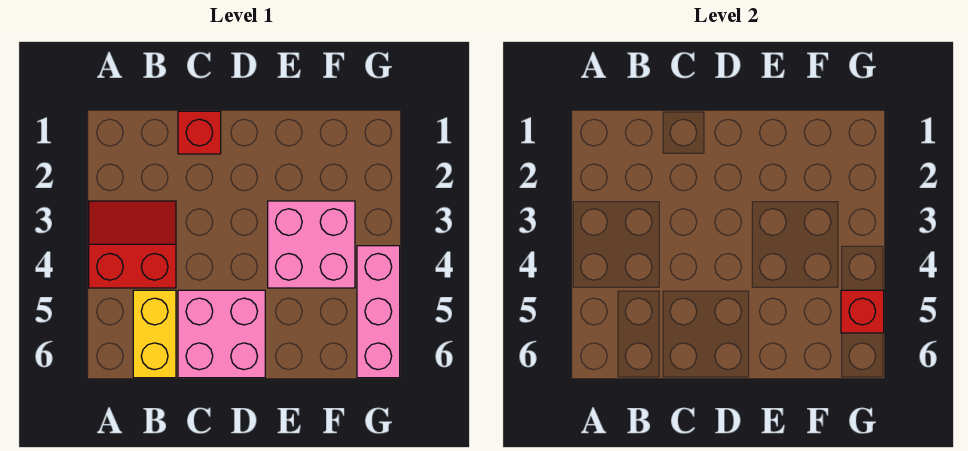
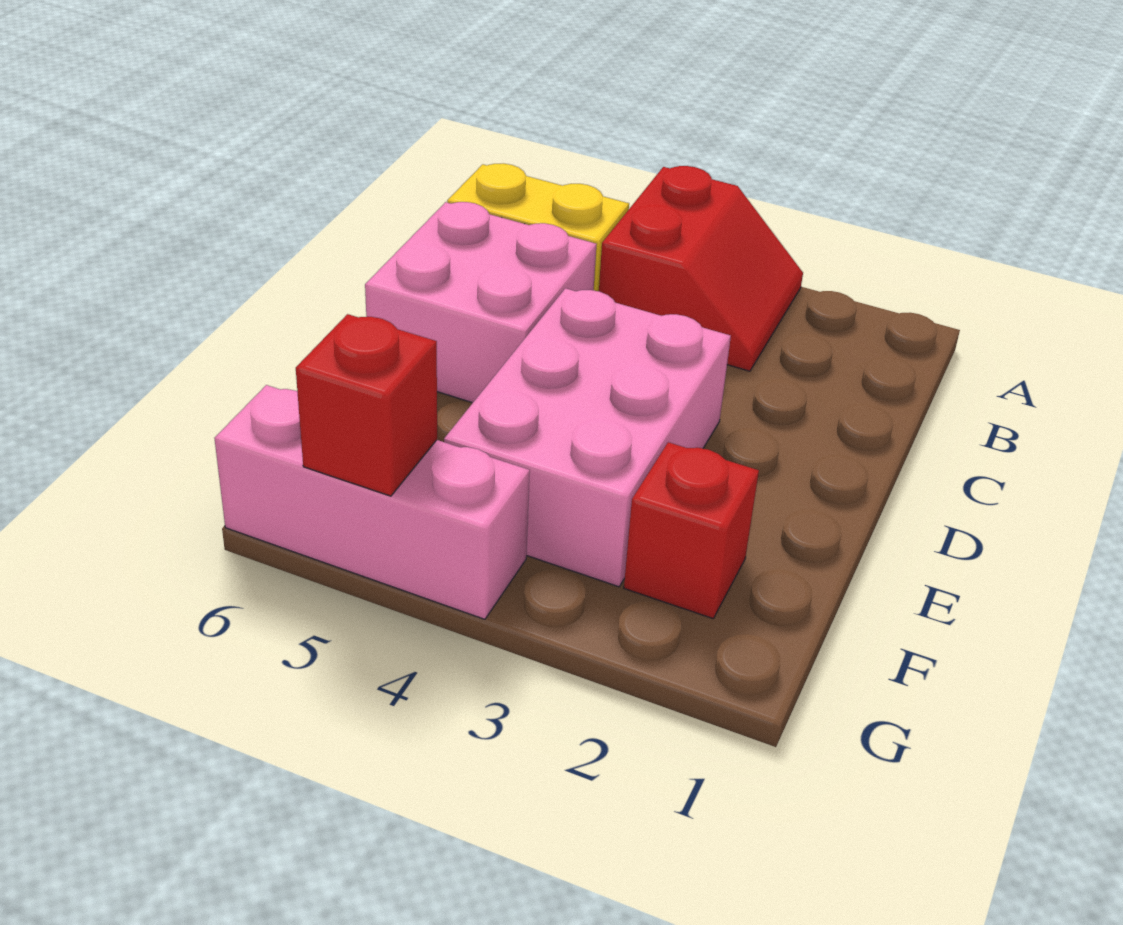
red brick C1 level 1 -> red brick F2 level 1
pink brick E3:F4 level 1 -> pink brick D3:F4 level 1

